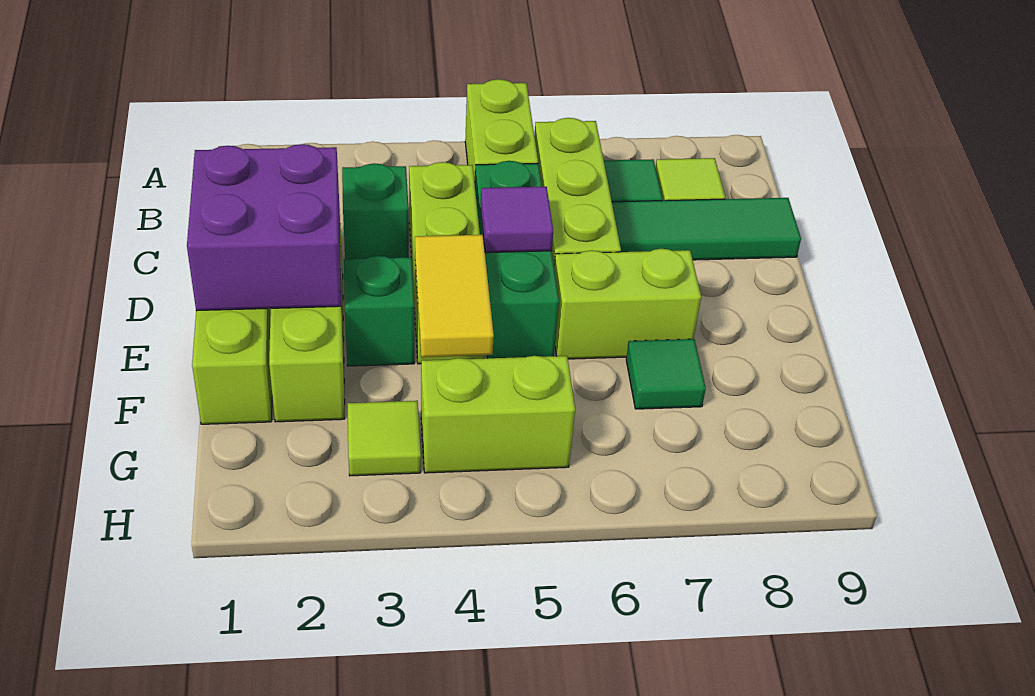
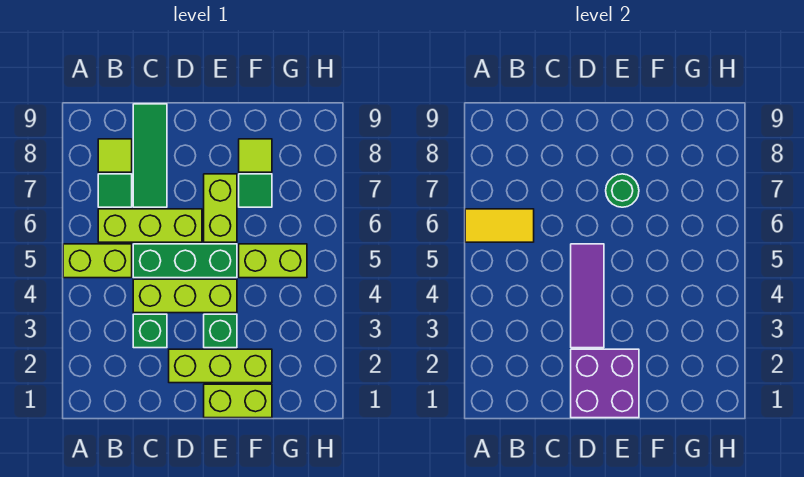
purple tile D5 level 2 -> purple tile D3:D5 level 2
yellow tile E4:F4 level 2 -> yellow tile A6:B6 level 2
none -> green round brick E7 level 2
lime tile G3 level 1 -> lime tile F8 level 1
lime brick G4:G5 level 1 -> lime brick F5:G5 level 1

